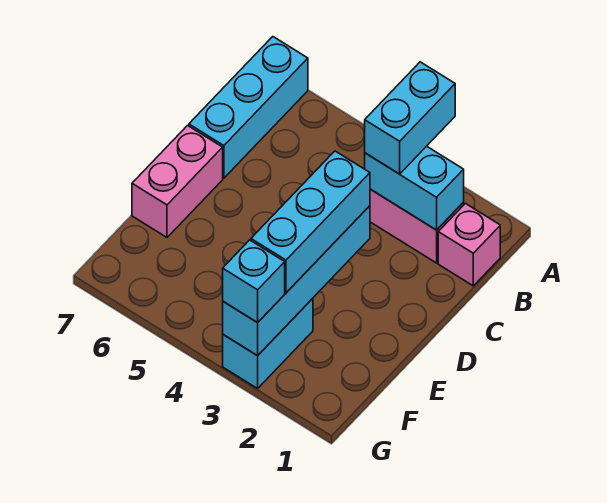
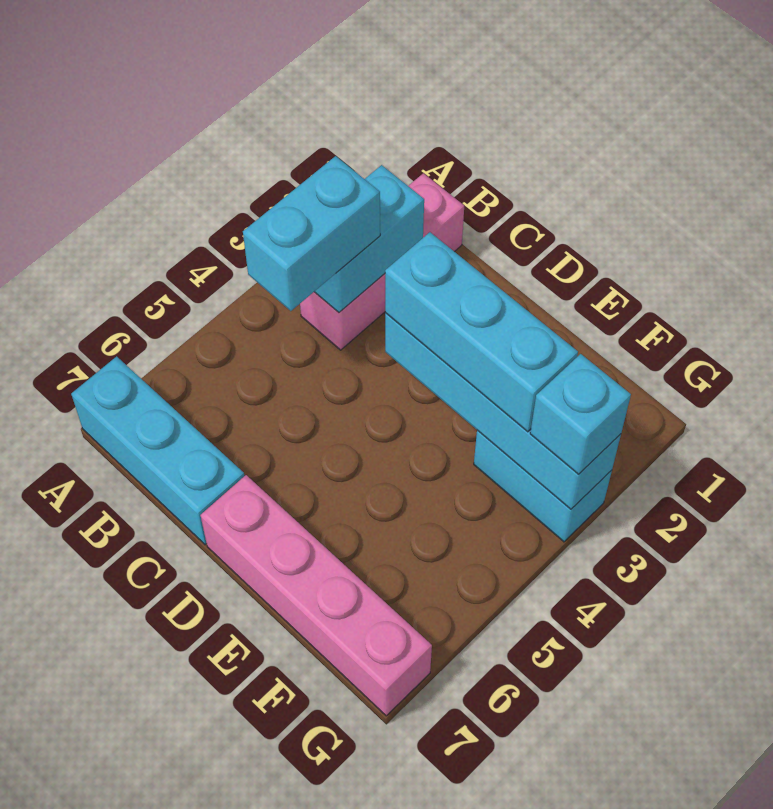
cyan brick A3:B3 level 3 -> cyan brick B3:B4 level 3
pink brick D7:E7 level 1 -> pink brick D7:G7 level 1

